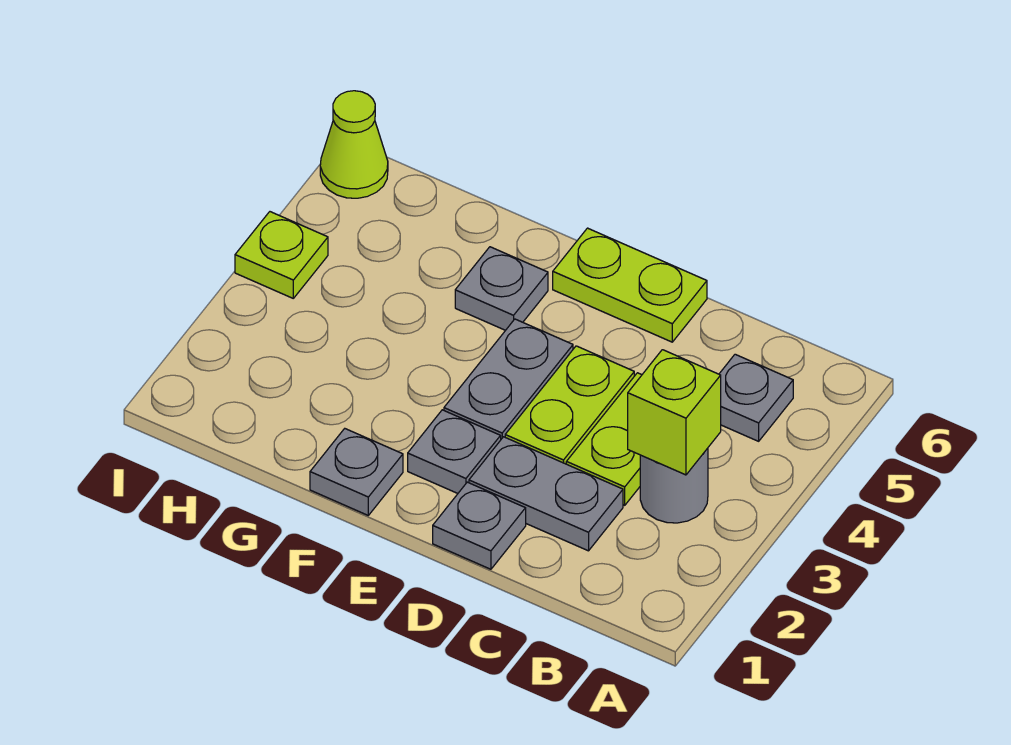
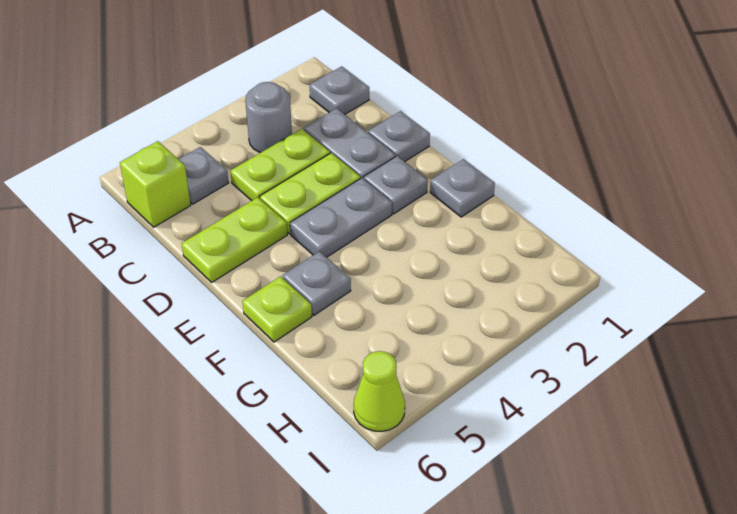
none -> grey plate B1 level 1
lime brick B3 level 2 -> lime brick B6 level 1
lime plate D6:E6 level 1 -> lime plate D5:D6 level 1
lime plate I4 level 1 -> lime plate F6 level 1

